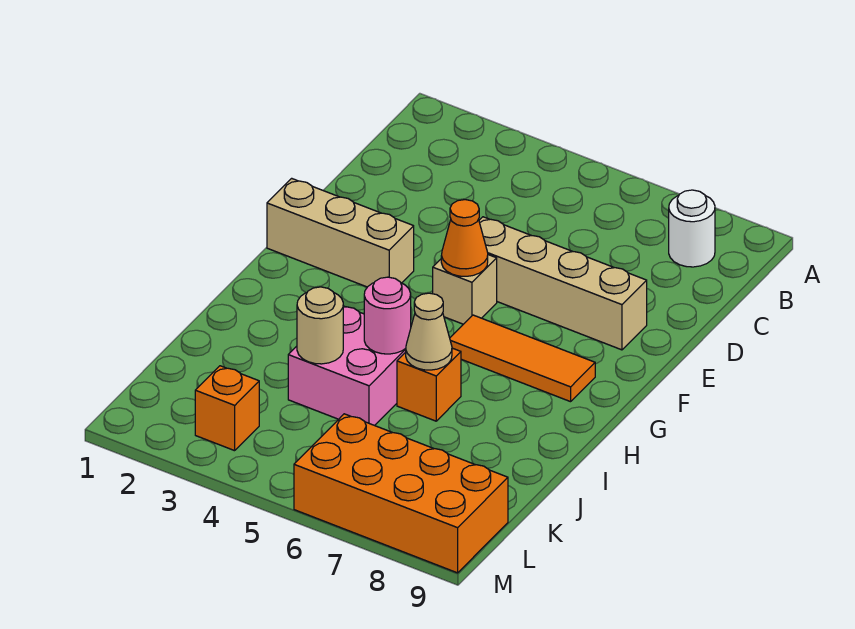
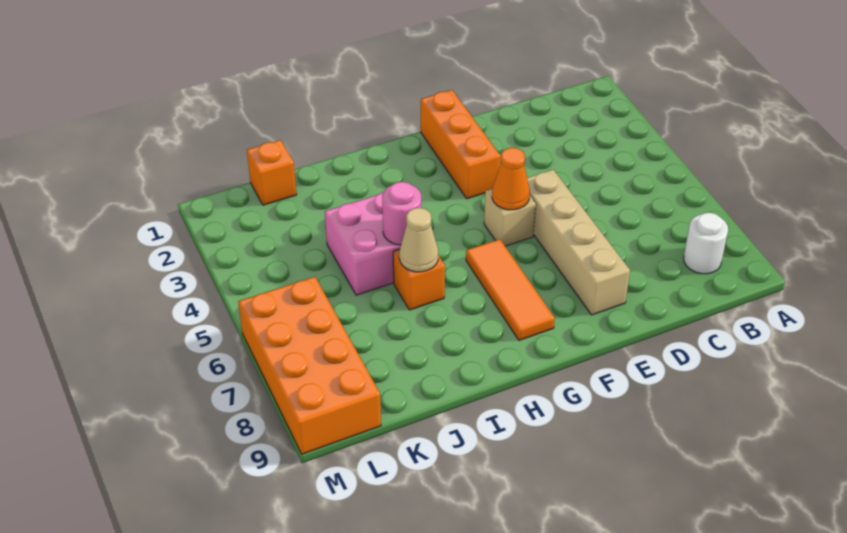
tan brick F1:F3 level 1 -> orange brick F1:F3 level 1
tan round brick J4 level 2 -> none
orange brick L3 level 1 -> orange brick K1 level 1

